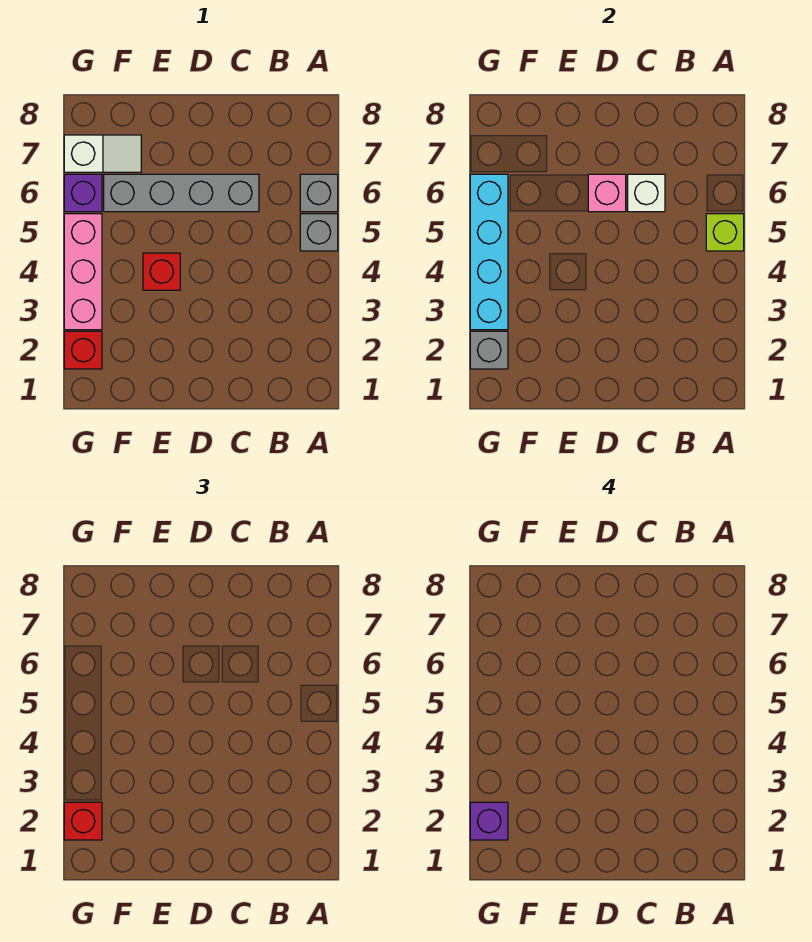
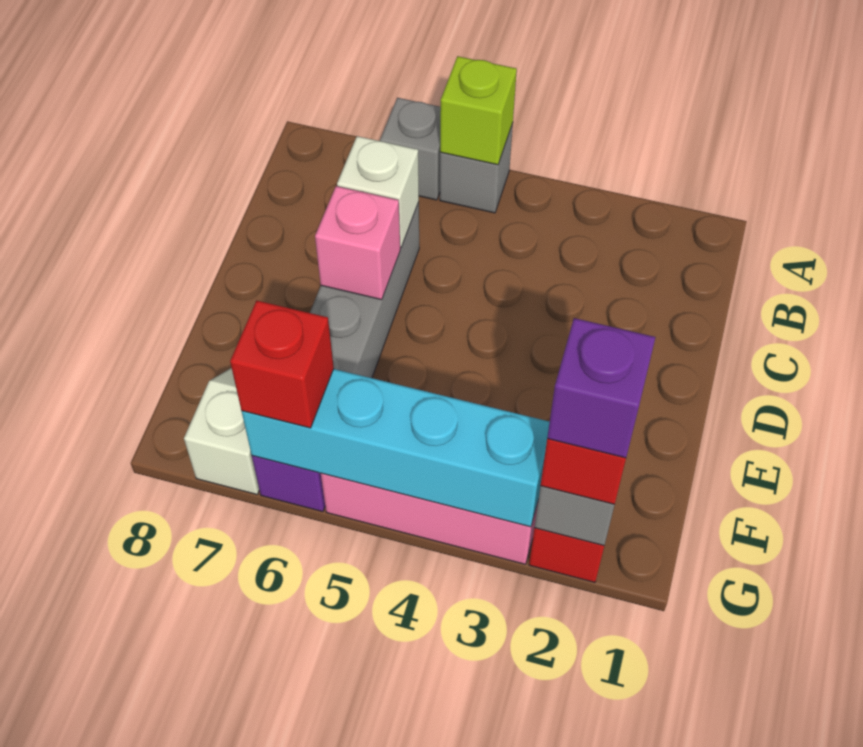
red brick E4 level 1 -> red brick G6 level 3

